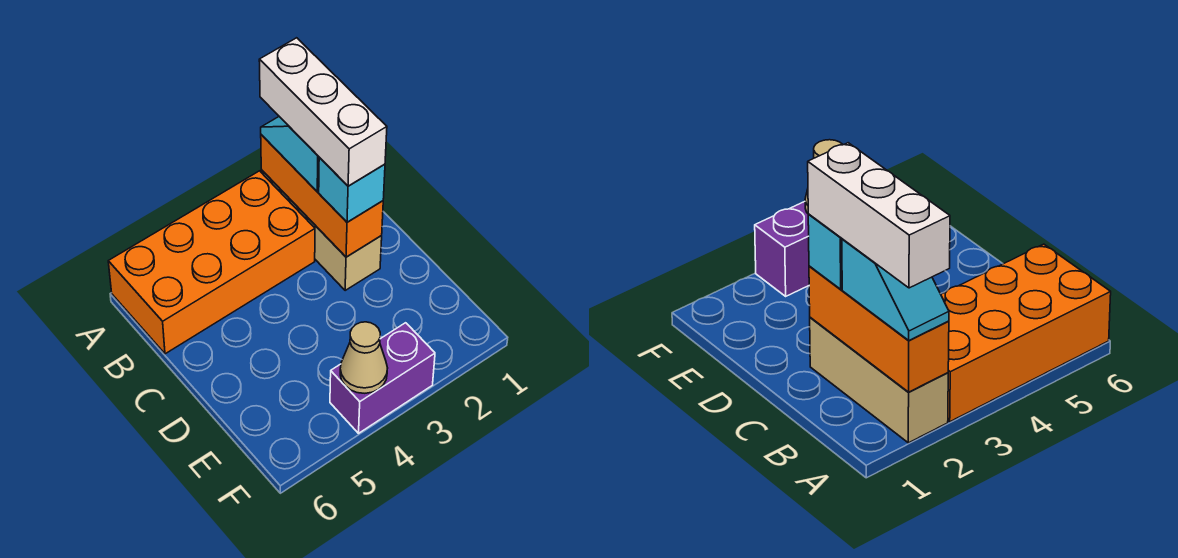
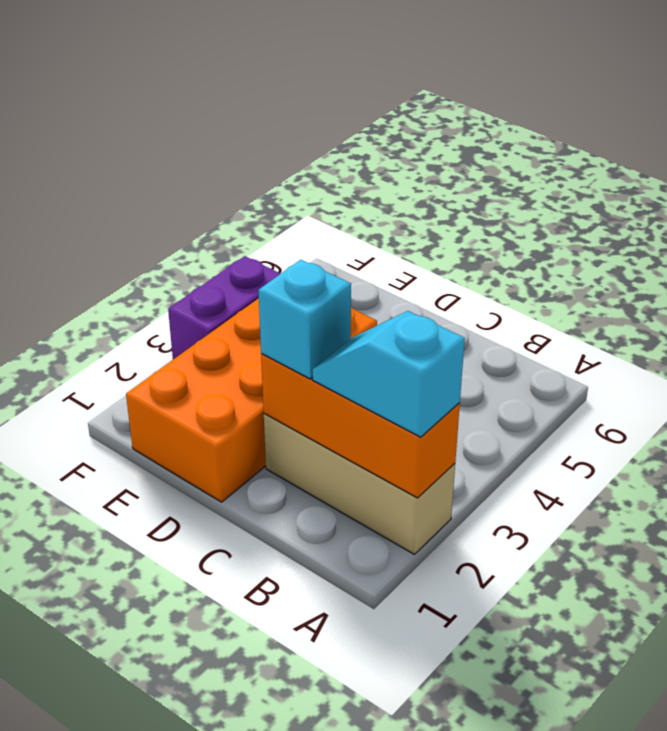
cyan slope A2:B2 level 3 top B -> cyan slope A2:B2 level 3 top A
white brick A2:C2 level 4 -> none
orange brick A3:B6 level 1 -> orange brick D1:E4 level 1
tan cone F4 level 2 -> none

